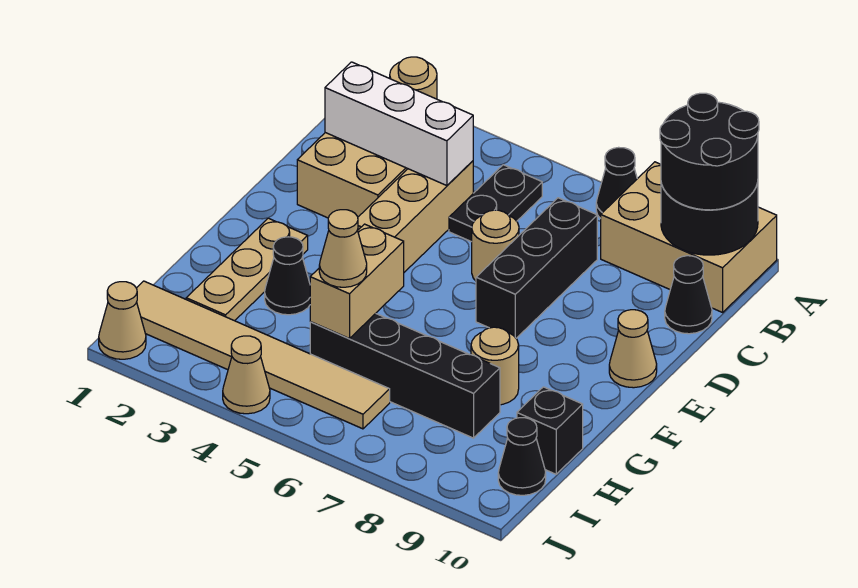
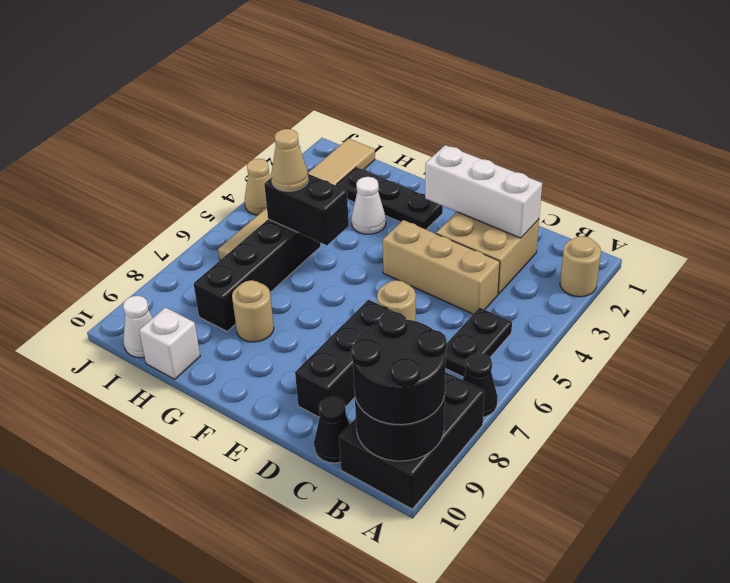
tan brick A8:B10 level 1 -> black brick A8:B10 level 1
black plate B5:C5 level 1 -> black plate B5:B6 level 1
white brick C2:C4 level 2 -> white brick C2:E2 level 2
black brick C7:E7 level 1 -> black brick D7:D9 level 1
tan cone E10 level 1 -> none
tan plate F2:H2 level 1 -> black plate F2:H2 level 1
black cone G3 level 1 -> white cone G3 level 1
tan brick G5:H5 level 2 -> black brick G5:H5 level 2
black brick H10 level 1 -> white brick H10 level 1
black cone I10 level 1 -> white cone I10 level 1
tan cone J1 level 1 -> none

